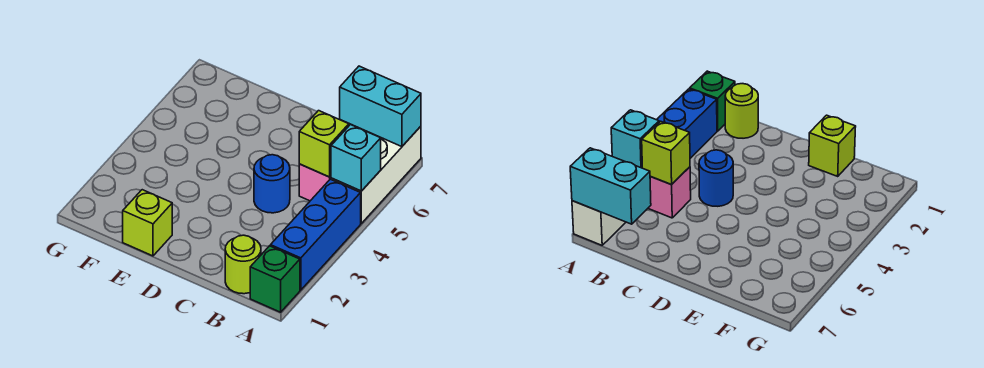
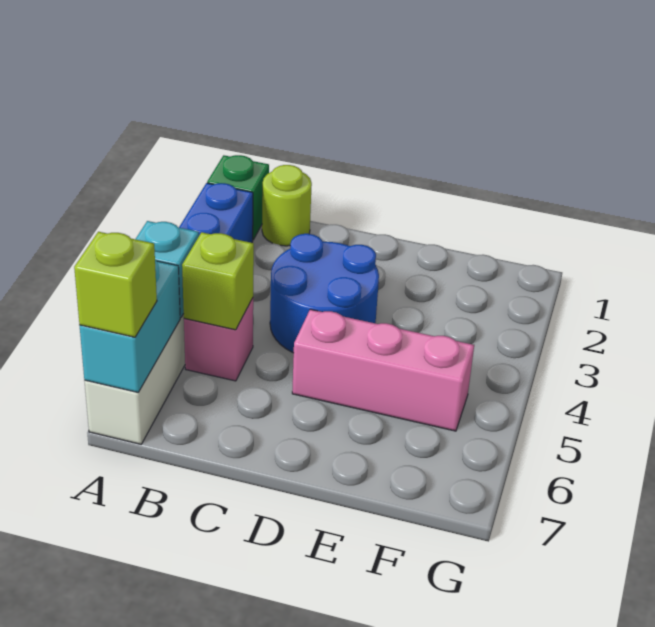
cyan brick A7:B7 level 2 -> cyan brick A6:A7 level 2
blue round brick C4 level 1 -> blue round brick C3:D4 level 1
none -> pink brick D5:F5 level 1
lime brick E1 level 1 -> lime brick A7 level 3

